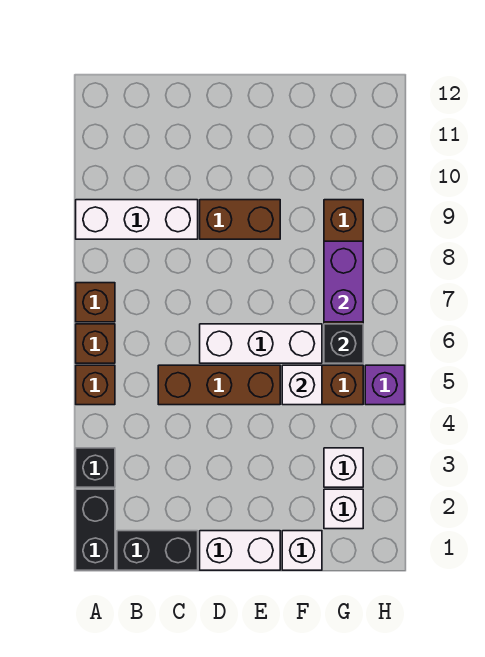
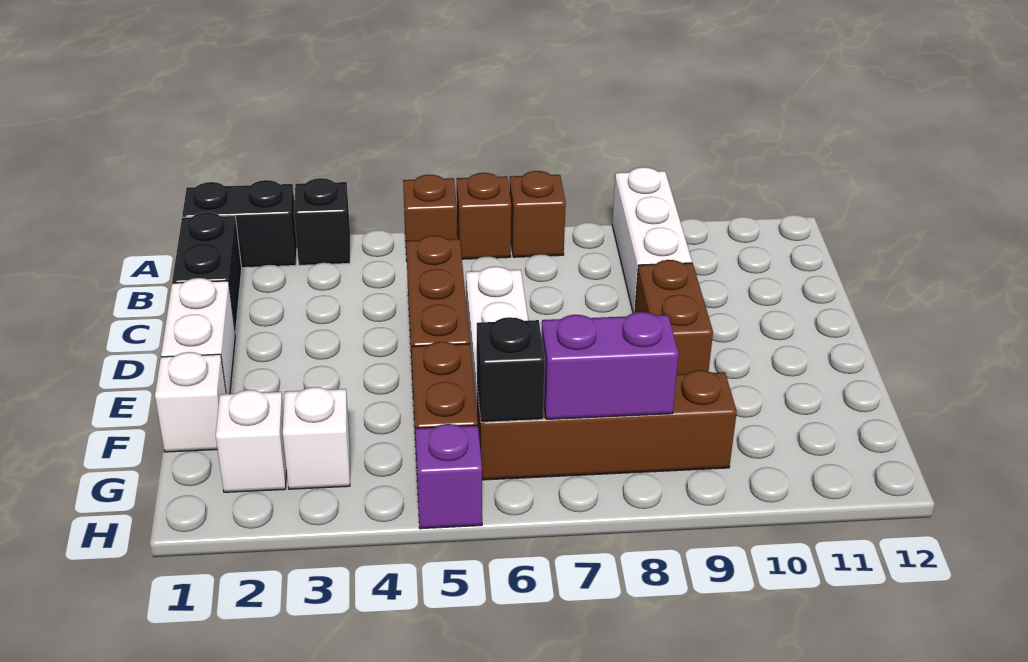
white brick F5 level 2 -> none

